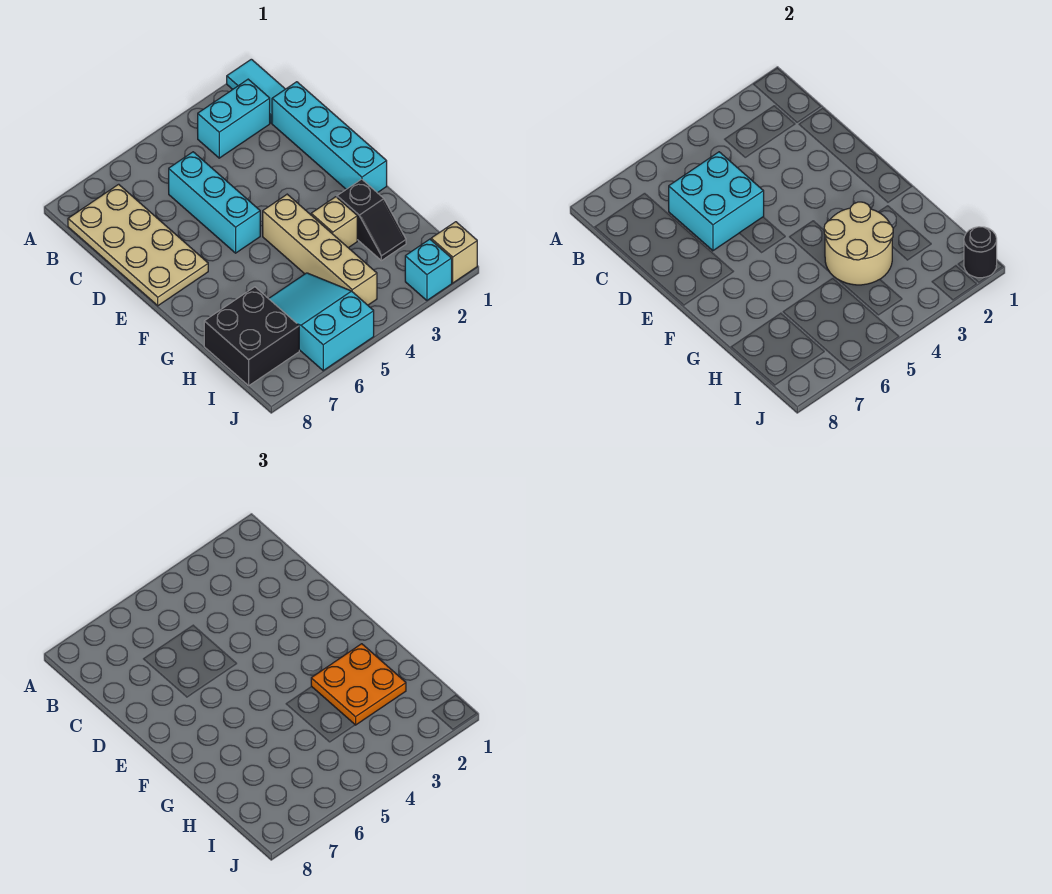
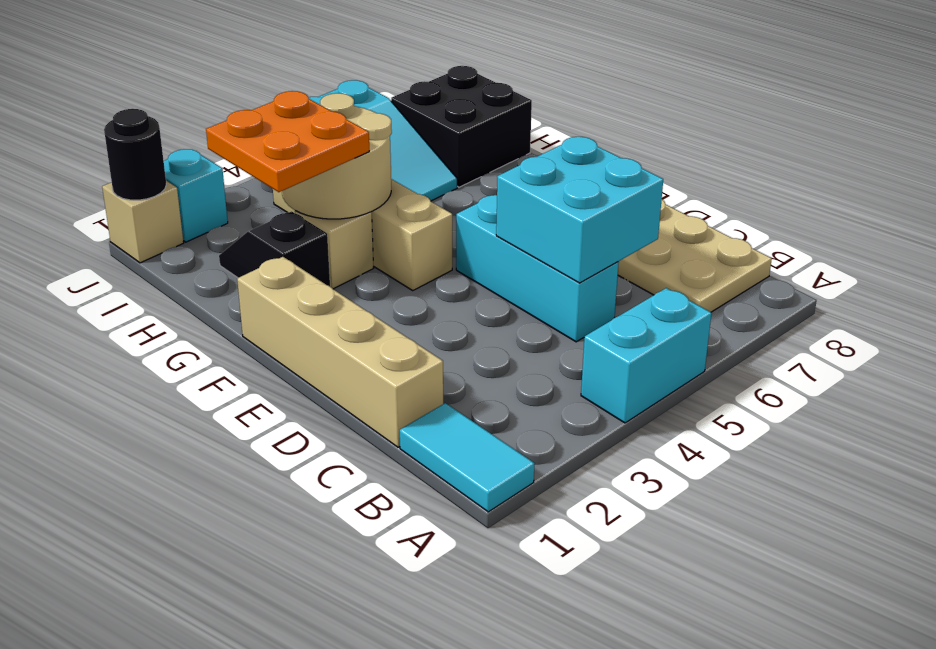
cyan brick B2:B3 level 1 -> cyan brick A4:A5 level 1
cyan brick C1:F1 level 1 -> tan brick C1:F1 level 1

